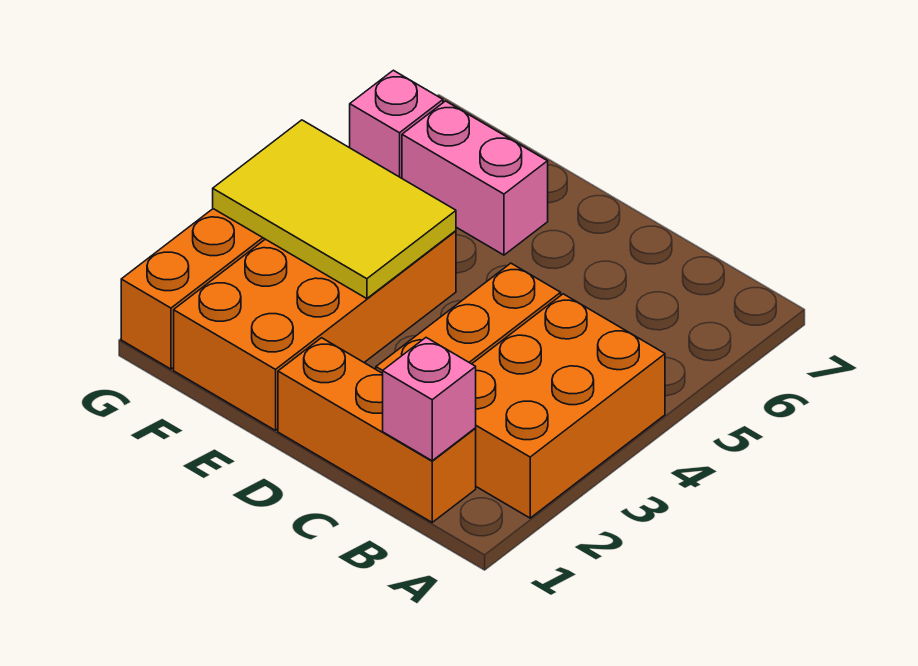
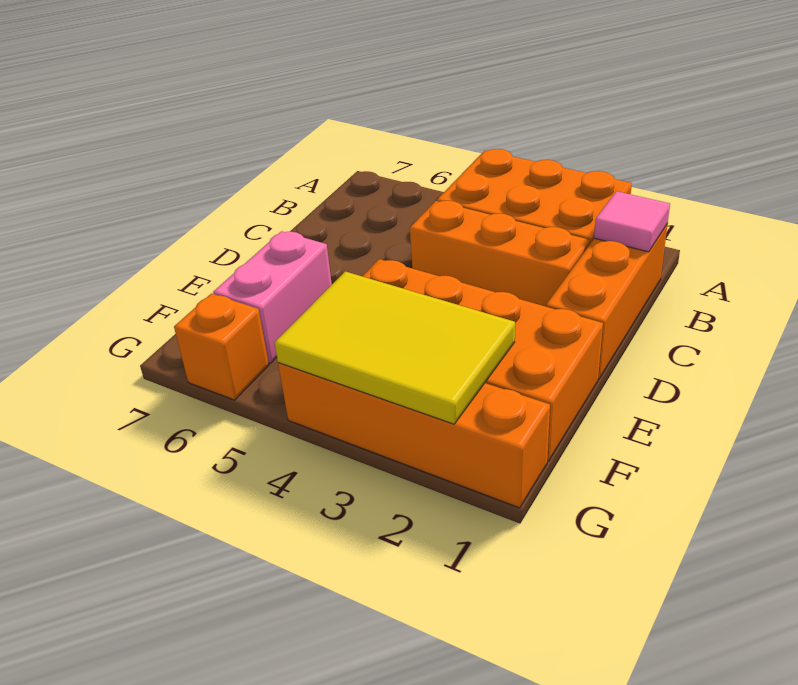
pink brick B1 level 2 -> pink tile B1 level 2
yellow tile E3:G4 level 2 -> yellow tile F2:G4 level 2
pink brick G6 level 1 -> orange brick G6 level 1

